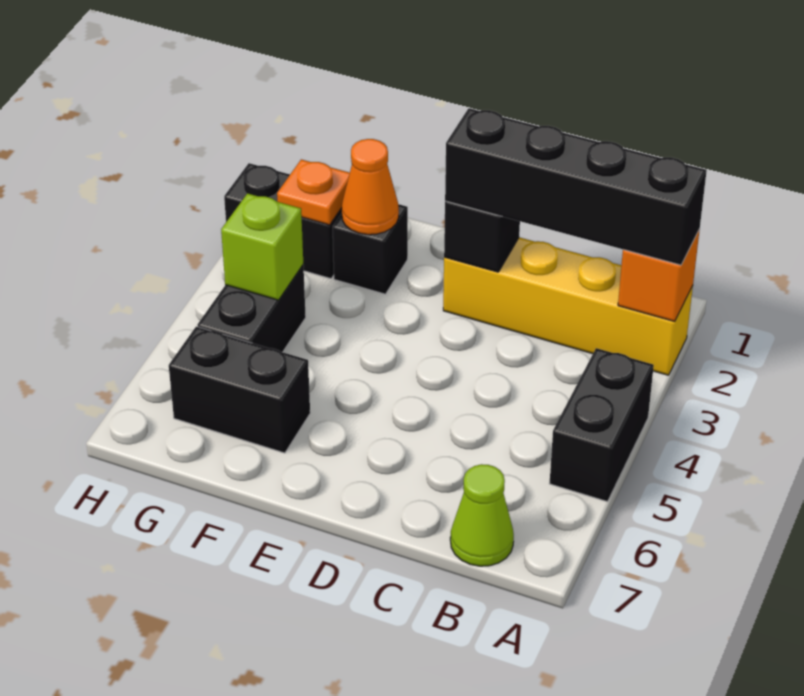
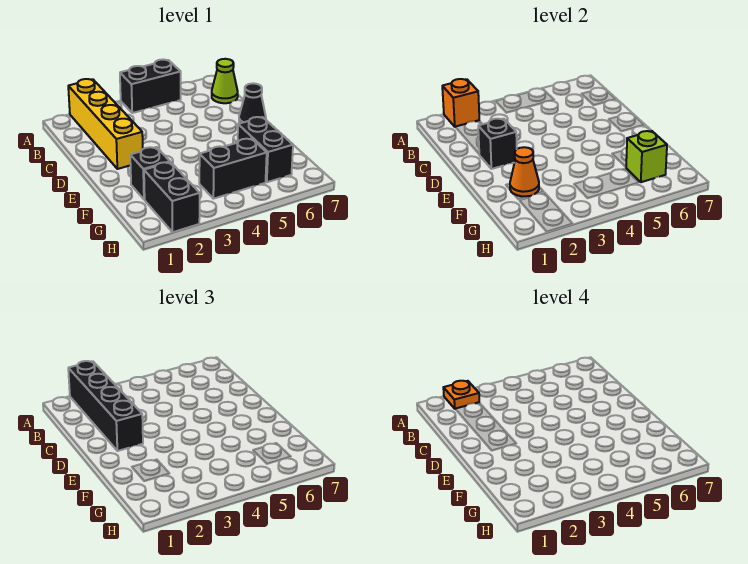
none -> black cone D7 level 1
orange plate G2 level 2 -> orange plate A2 level 4
lime brick G4 level 2 -> lime brick G6 level 2

